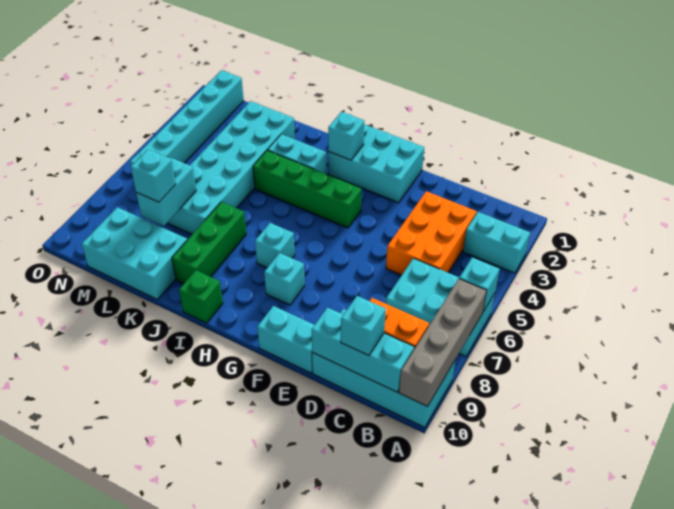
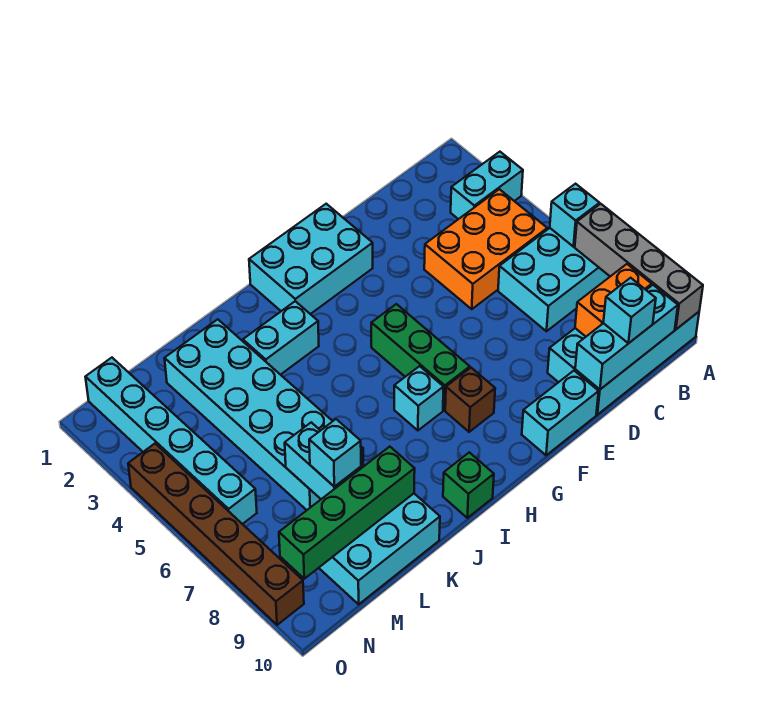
orange brick C3:D5 level 1 -> orange brick B4:D5 level 1
green brick G4:J4 level 1 -> green brick K9:N9 level 2
cyan brick G8 level 1 -> brown brick G8 level 1
cyan brick H2 level 2 -> none
green brick J7:J9 level 1 -> green brick G5:G7 level 1
none -> brown brick O4:O9 level 1

